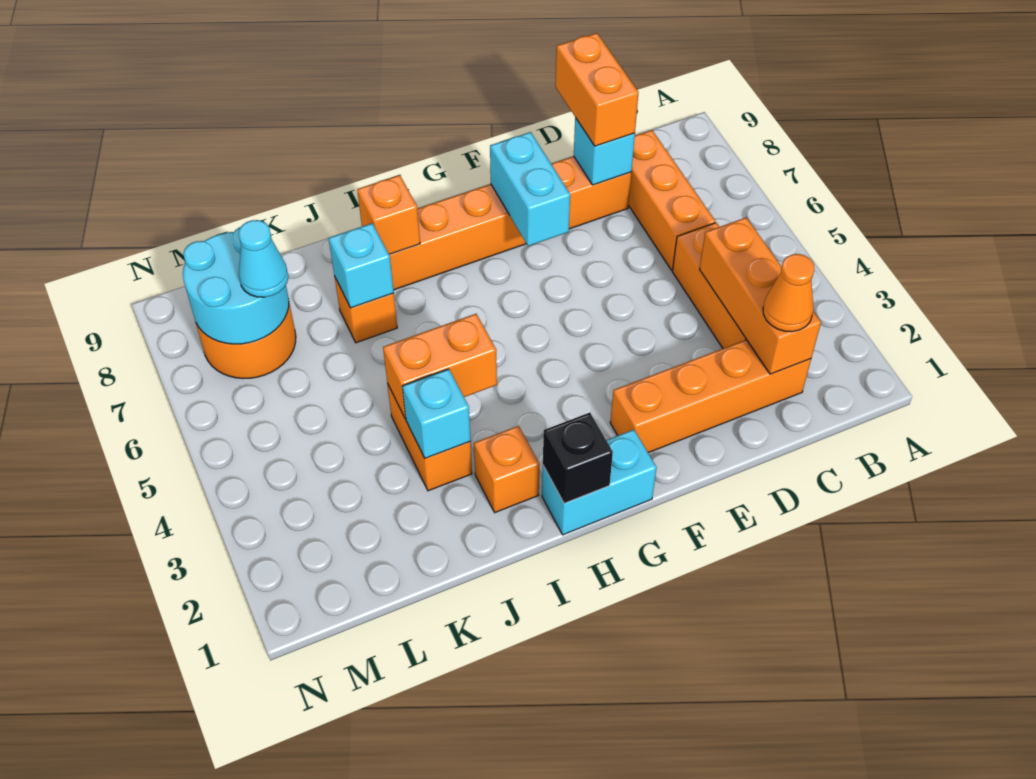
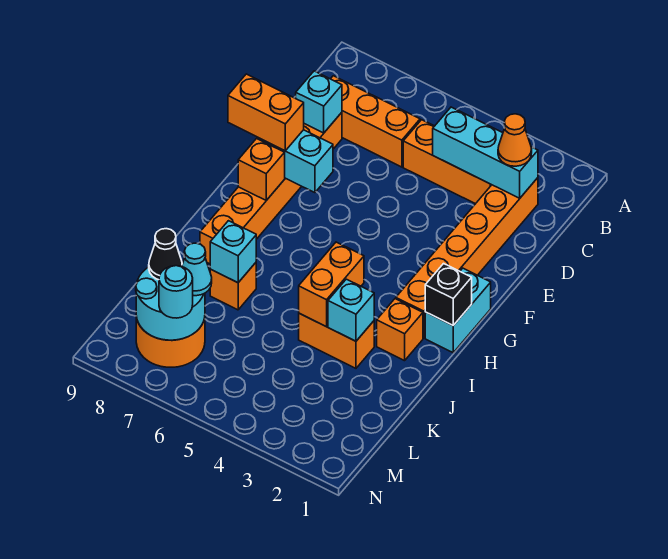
orange brick C2:F2 level 1 -> orange brick C2:H2 level 1
orange brick C2:C4 level 2 -> cyan brick C2:C4 level 2
orange brick D8:D9 level 3 -> orange brick F8:F9 level 3
orange brick I8 level 2 -> orange brick G8 level 2
none -> black cone L8 level 3
none -> cyan round brick M7 level 3

